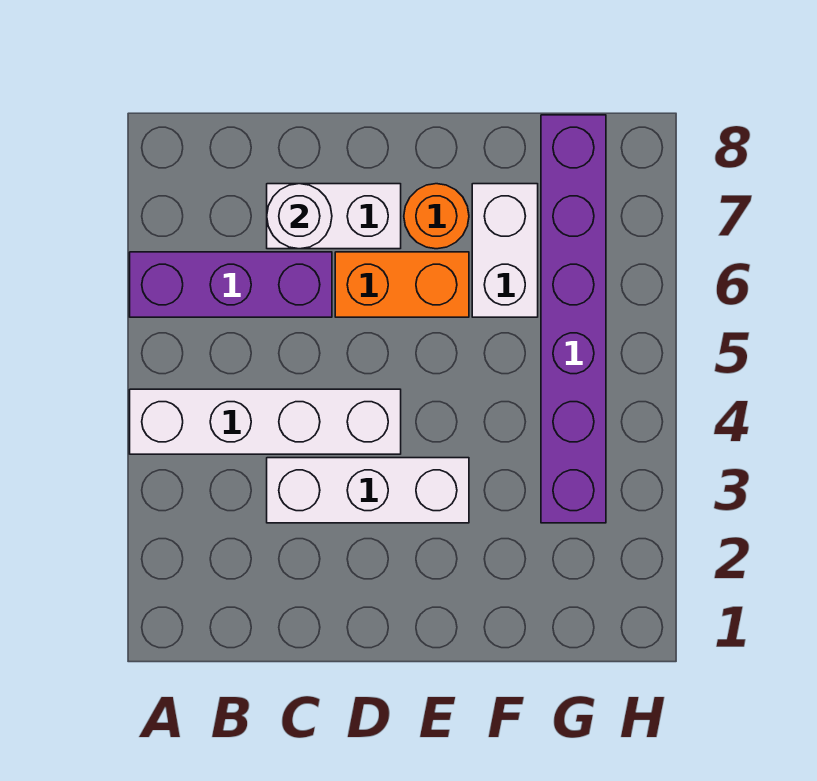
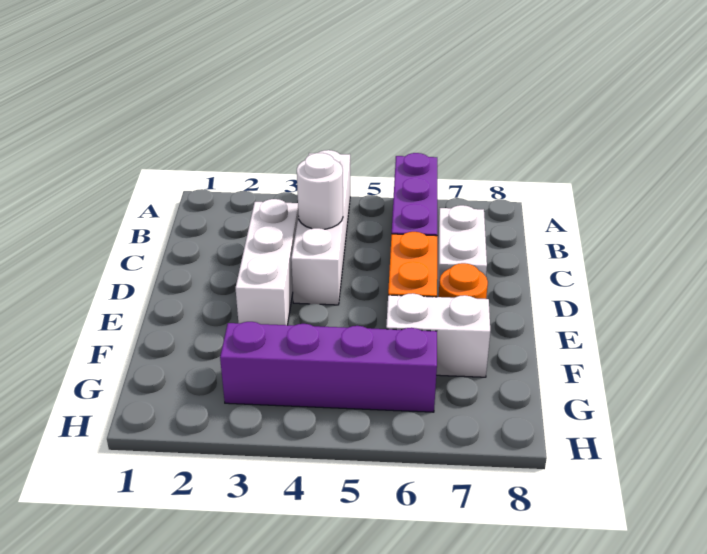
white round brick C7 level 2 -> white round brick C4 level 2
purple brick G3:G8 level 1 -> purple brick G3:G6 level 1

